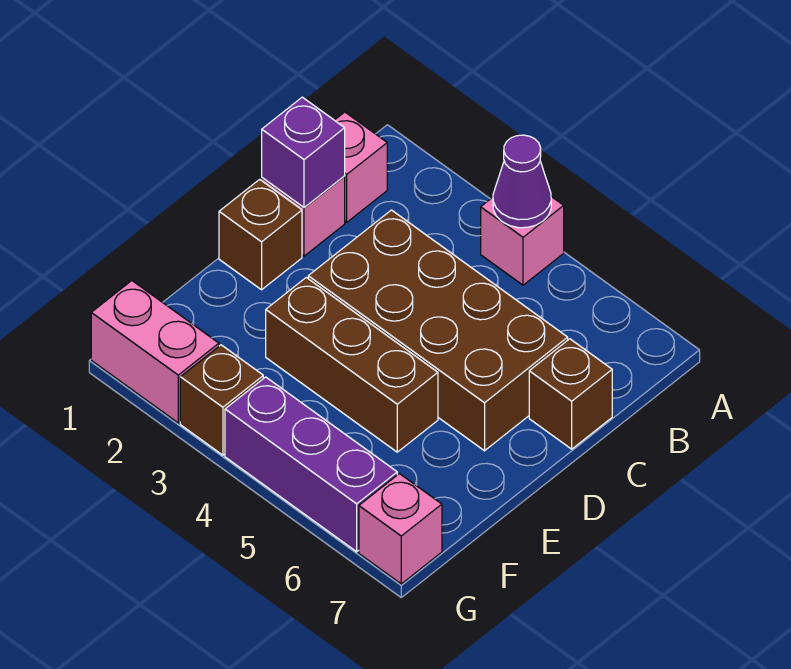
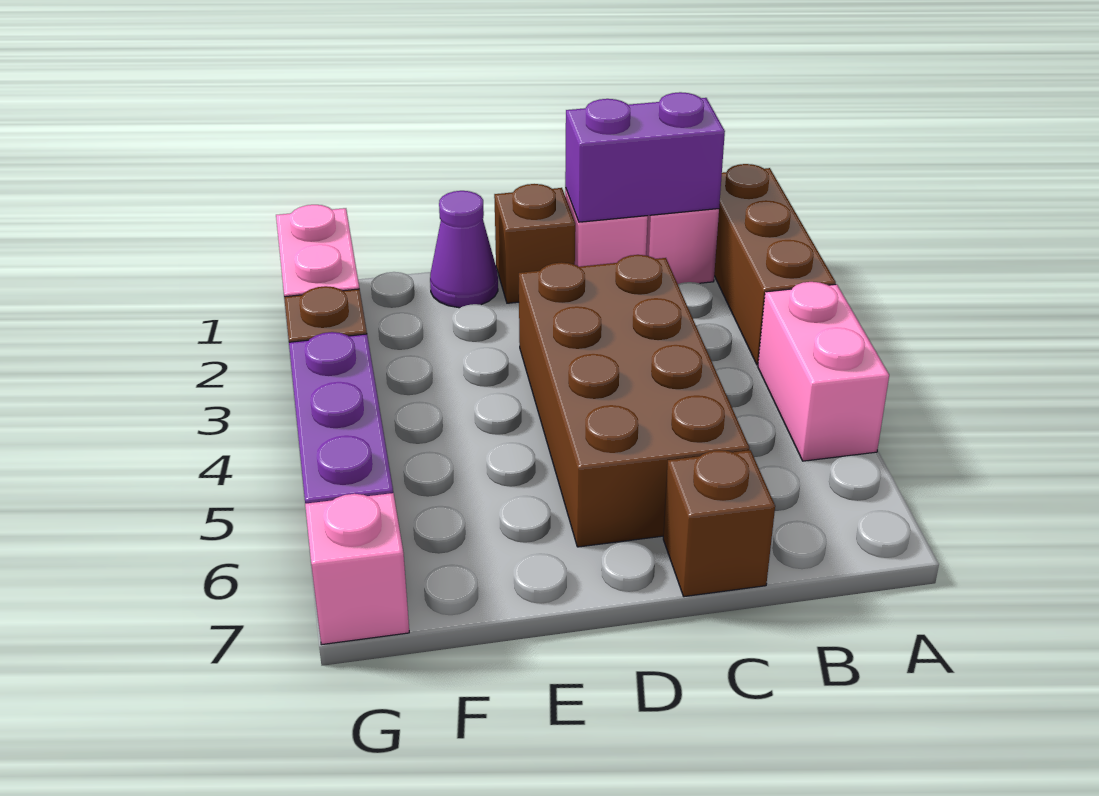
pink brick A4 level 1 -> pink brick A4:A5 level 1
purple cone A4 level 2 -> purple cone E1 level 1
purple brick C1 level 2 -> purple brick B1:C1 level 2
brown brick E3:E5 level 1 -> brown brick A1:A3 level 1

